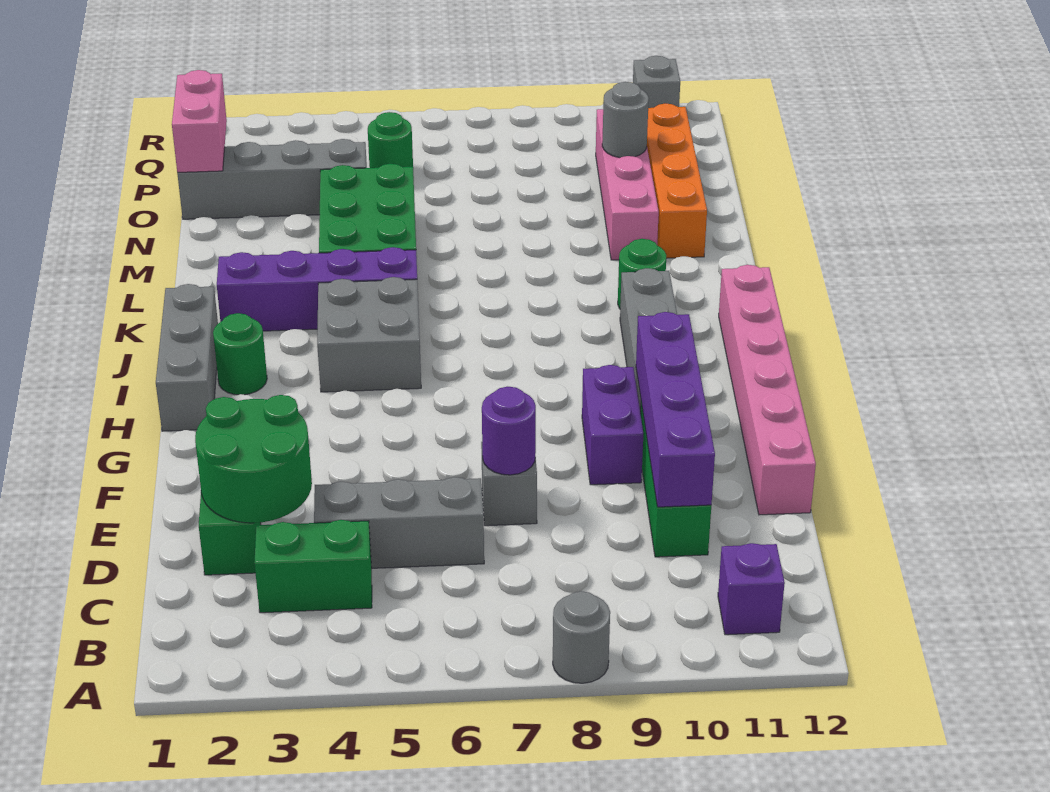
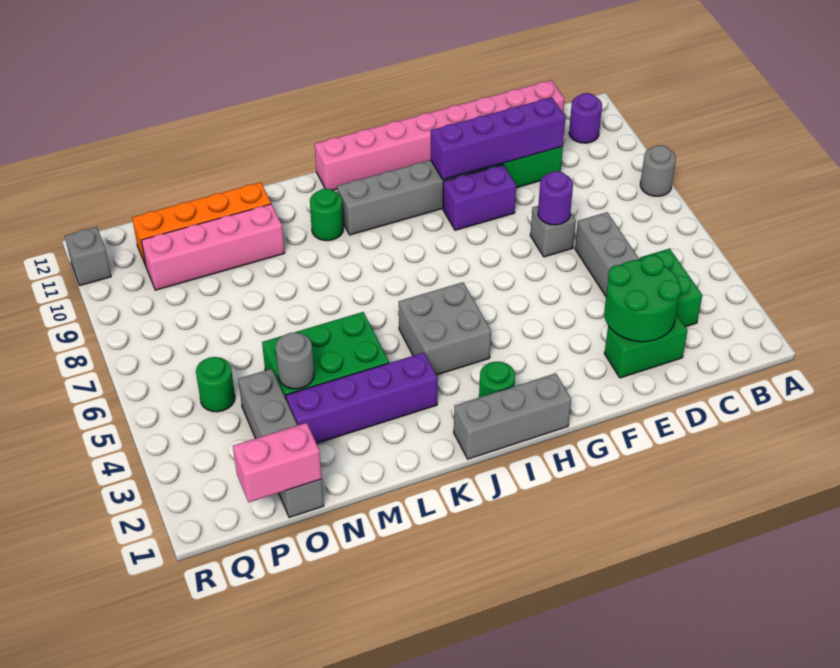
purple brick B11 level 1 -> purple round brick B11 level 1
pink brick E12:J12 level 1 -> pink brick C12:J12 level 1
purple brick K2:K5 level 1 -> purple brick K3:N3 level 1
grey round brick O10 level 2 -> grey round brick N4 level 2

